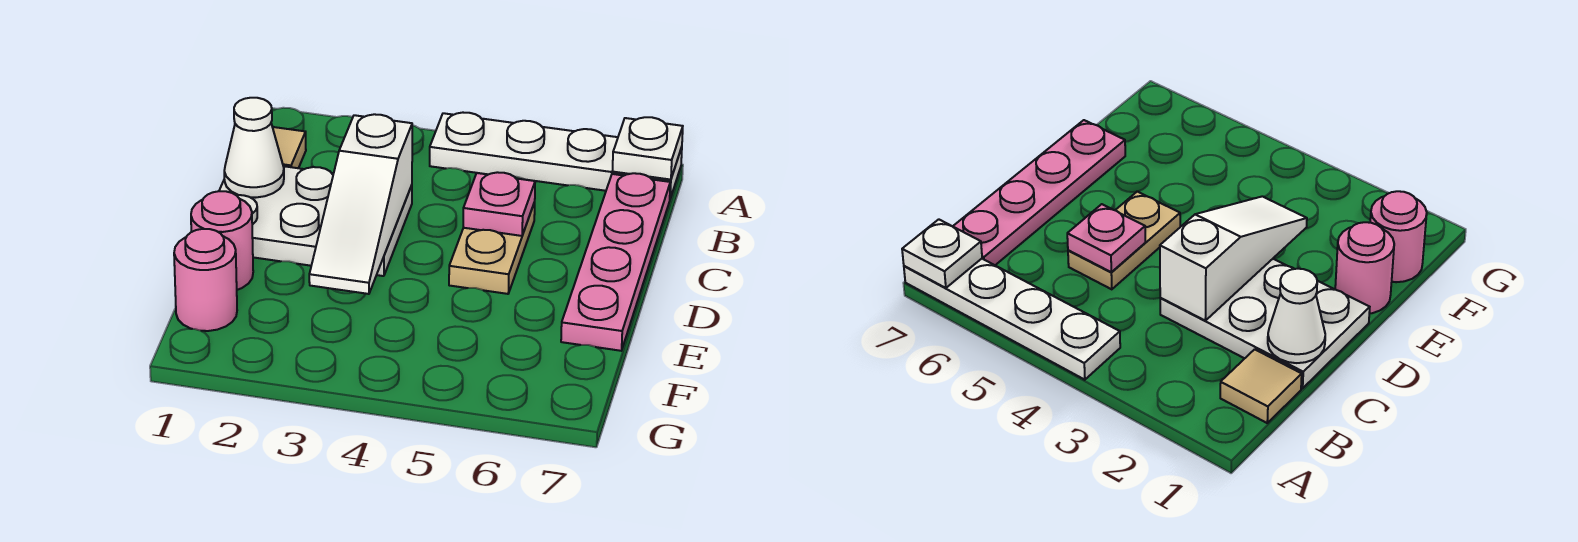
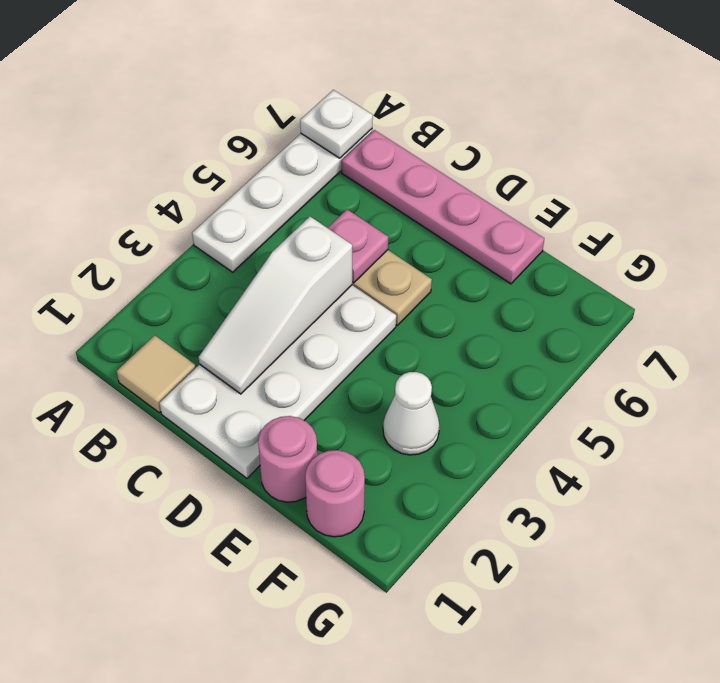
white plate C1:D3 level 1 -> white plate C1:D4 level 1
white cone C1 level 2 -> white cone F3 level 1
white slope C3:E3 level 2 top C -> white slope C2:C4 level 2 top 4

